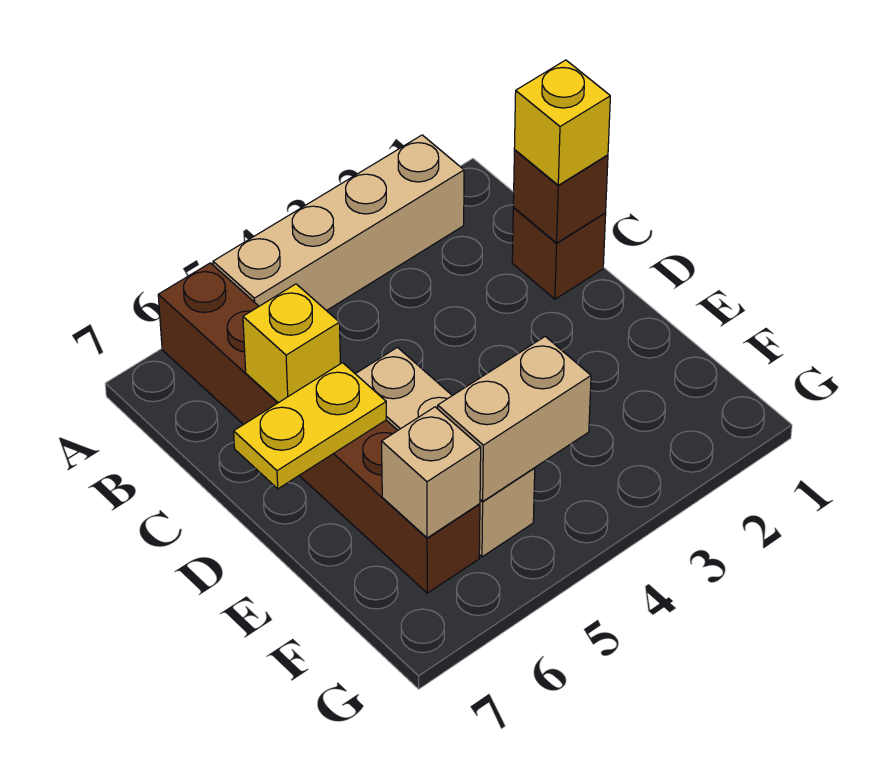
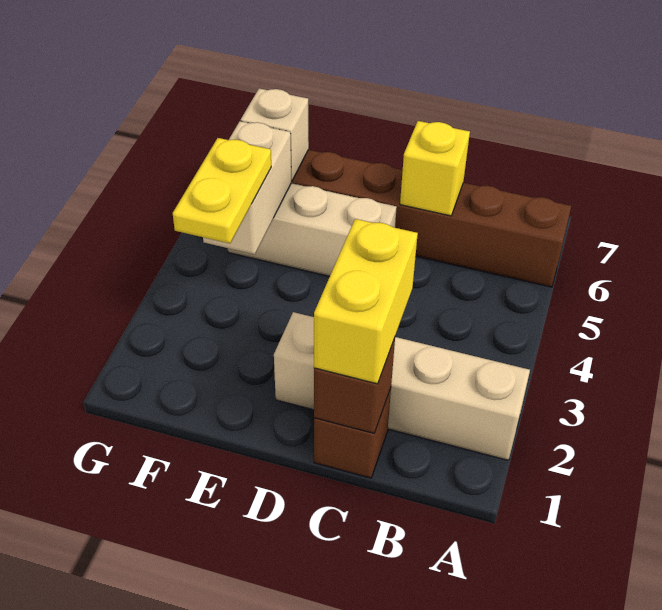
tan brick A2:A5 level 1 -> tan brick A2:D2 level 1
yellow brick C1 level 3 -> yellow brick C1:C2 level 3
yellow plate D6:D7 level 2 -> yellow plate F3:F4 level 3

